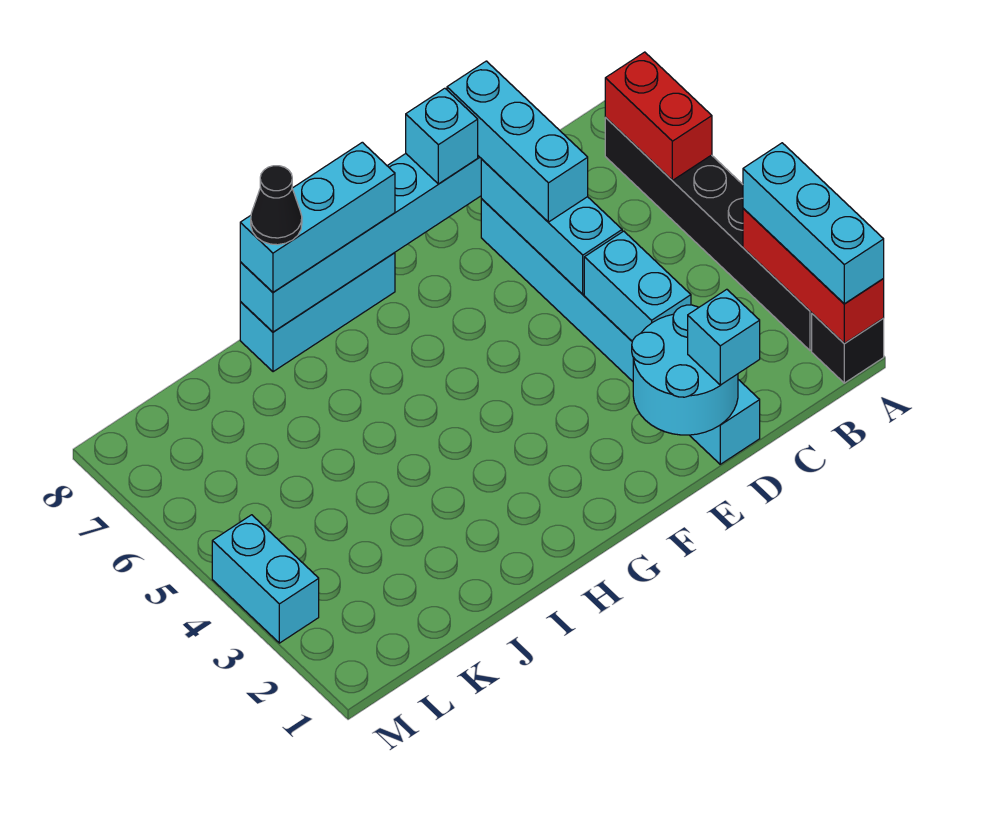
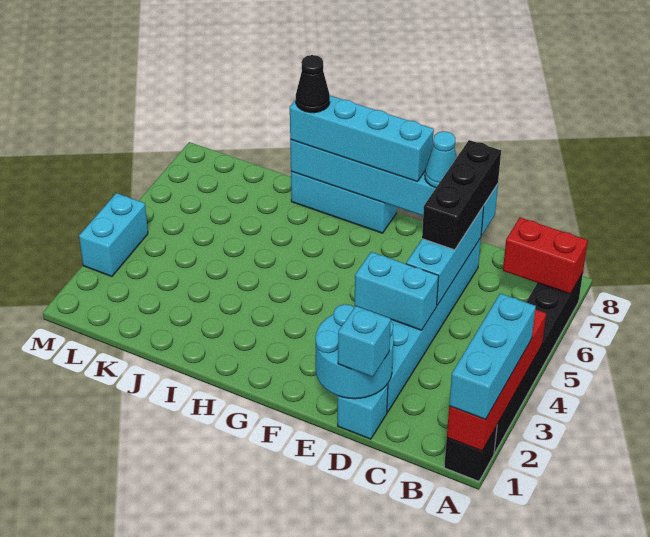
red brick A1:A3 level 2 -> red brick A1:A4 level 2
red brick A6:A7 level 2 -> red brick A7:B7 level 2
cyan brick D3:D4 level 2 -> cyan brick D4:E4 level 2
cyan brick D6:D8 level 3 -> black brick D6:D8 level 3
cyan brick E8 level 3 -> cyan cone E8 level 3
cyan brick G8:I8 level 3 -> cyan brick F8:I8 level 3

